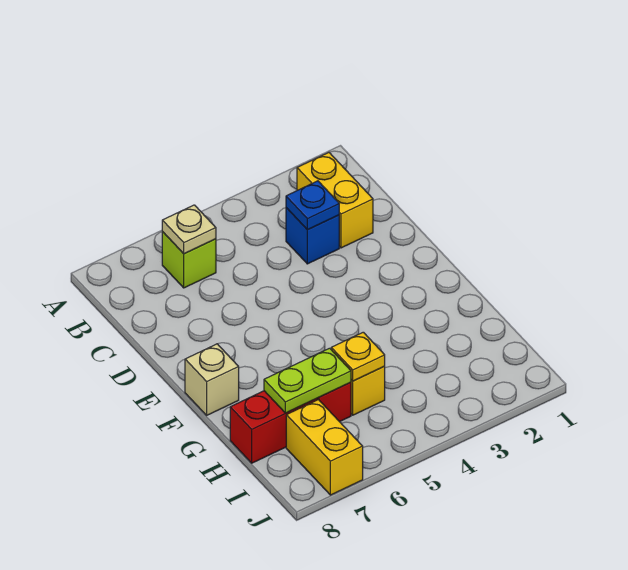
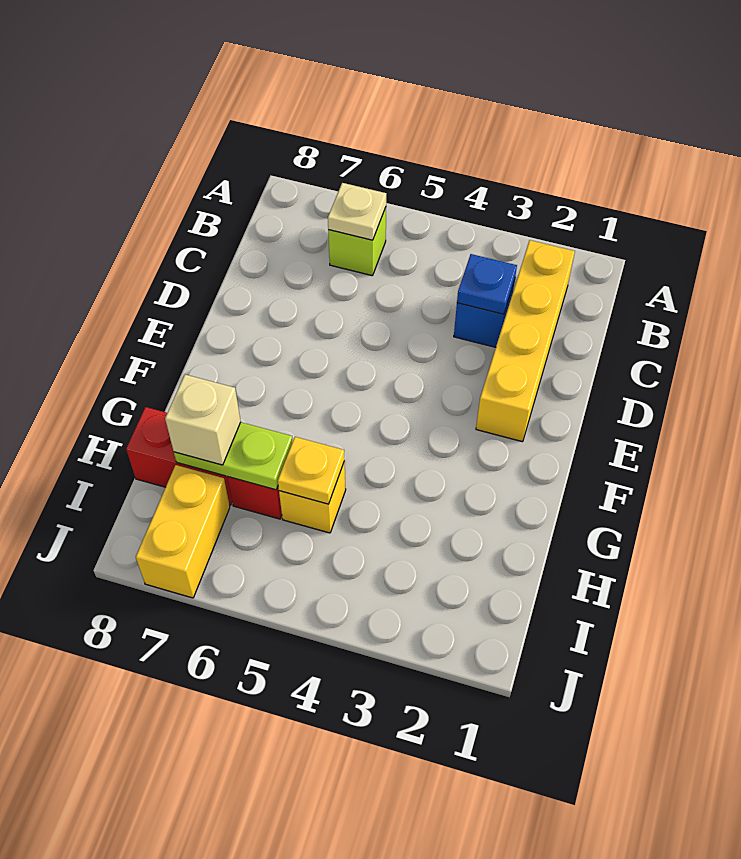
yellow brick B2:C2 level 1 -> yellow brick B2:E2 level 1
tan brick F8 level 1 -> tan brick H7 level 3

